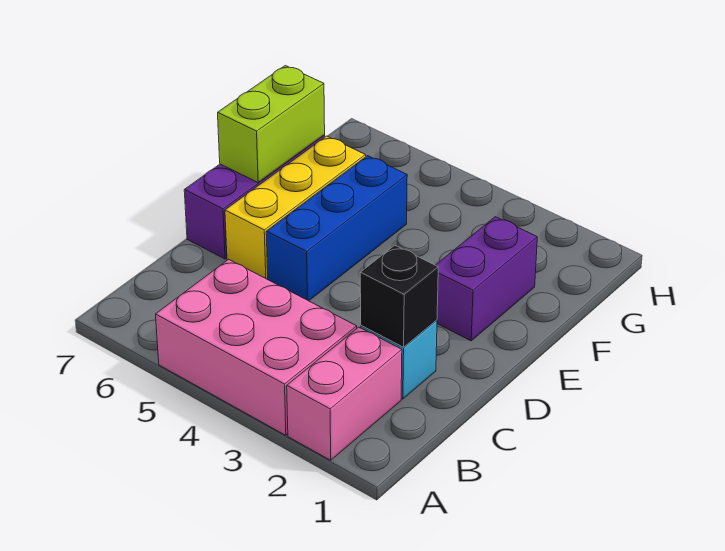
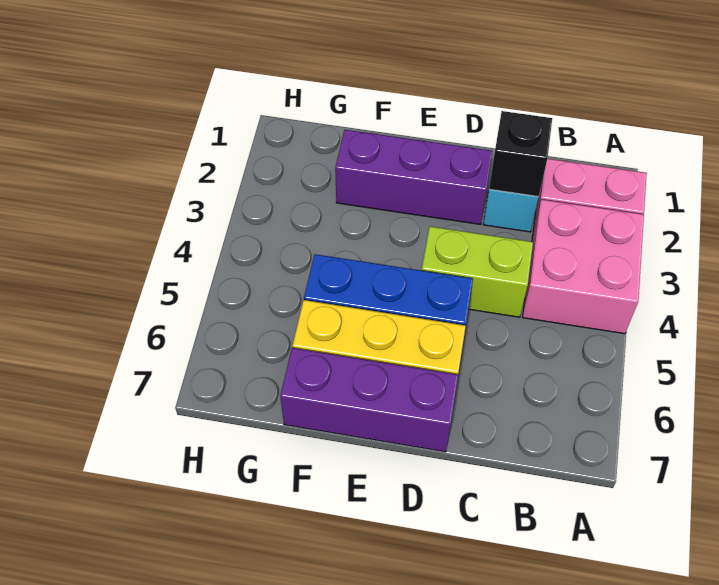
pink brick A3:B5 level 1 -> pink brick A3:B4 level 1
purple brick E2:F2 level 1 -> purple brick D2:F2 level 1
lime brick E7:F7 level 2 -> lime brick C4:D4 level 1

